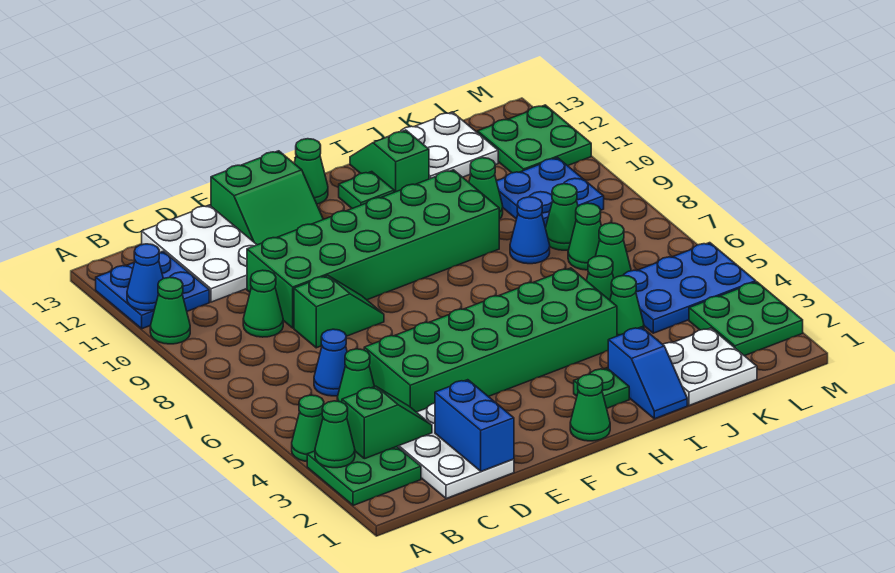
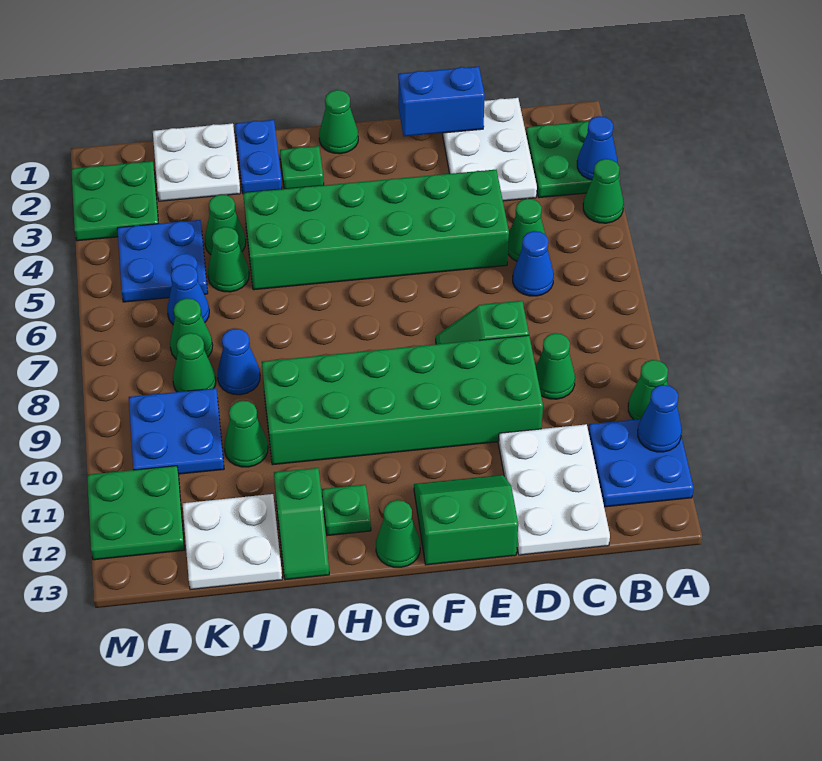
green cone A3 level 2 -> blue cone A3 level 2
green slope B3:C3 level 2 top B -> none
blue brick D1:D2 level 2 -> blue brick D1:E1 level 2
blue slope I1:I2 level 1 top 2 -> blue plate I1:I2 level 1
blue plate K4:M5 level 1 -> blue plate K4:L5 level 1
green cone K6 level 1 -> blue cone K6 level 1

